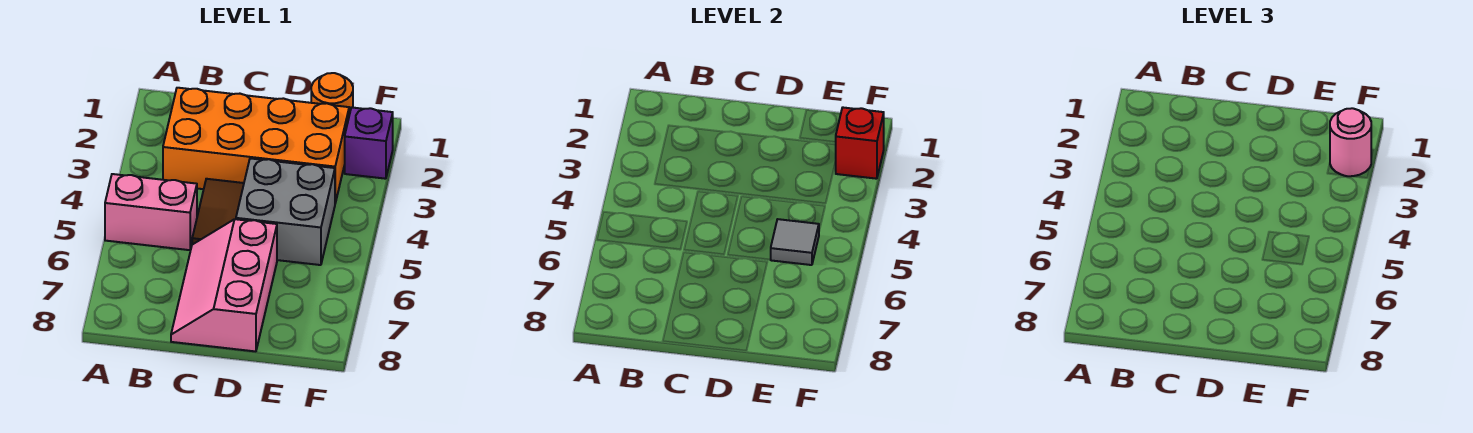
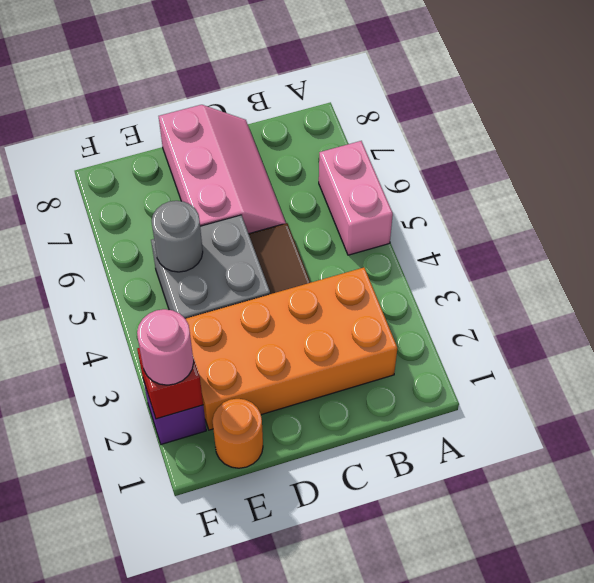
pink brick A5:B5 level 1 -> pink brick A5:A6 level 1
grey tile E5 level 2 -> grey round brick E5 level 2

